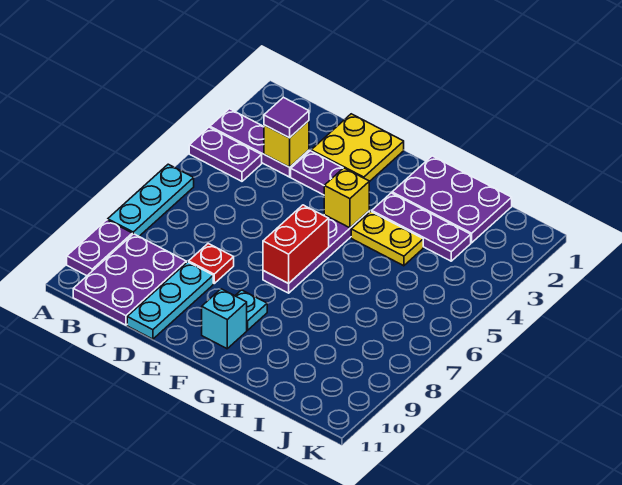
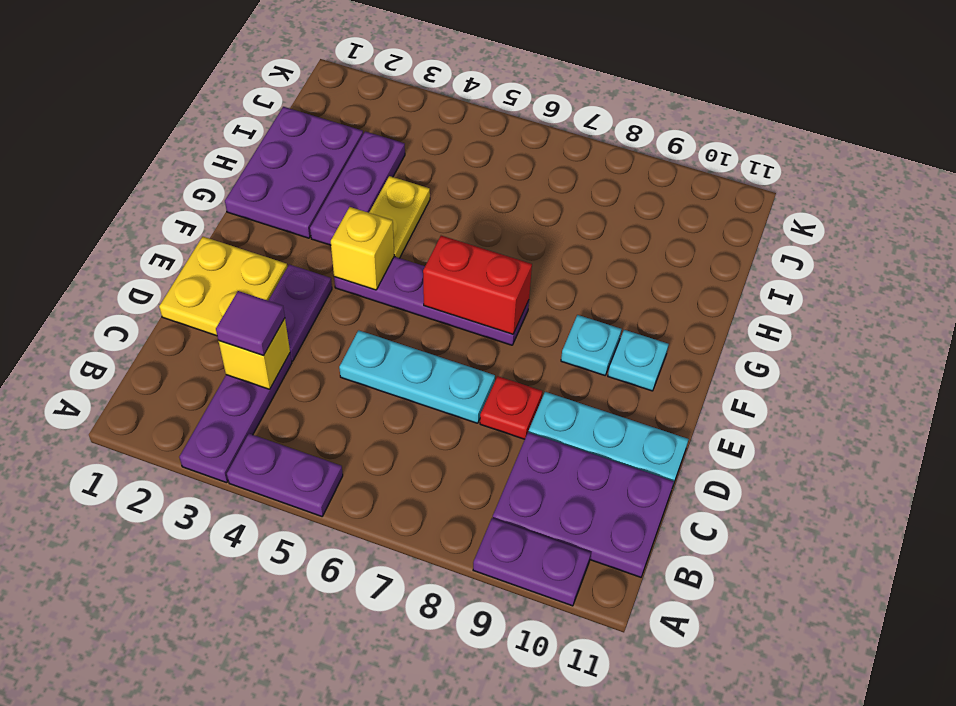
purple plate A4:B4 level 1 -> purple plate A4:A5 level 1
cyan plate A6:A8 level 1 -> cyan plate D5:D7 level 1
cyan brick F10 level 1 -> cyan plate F10 level 1

